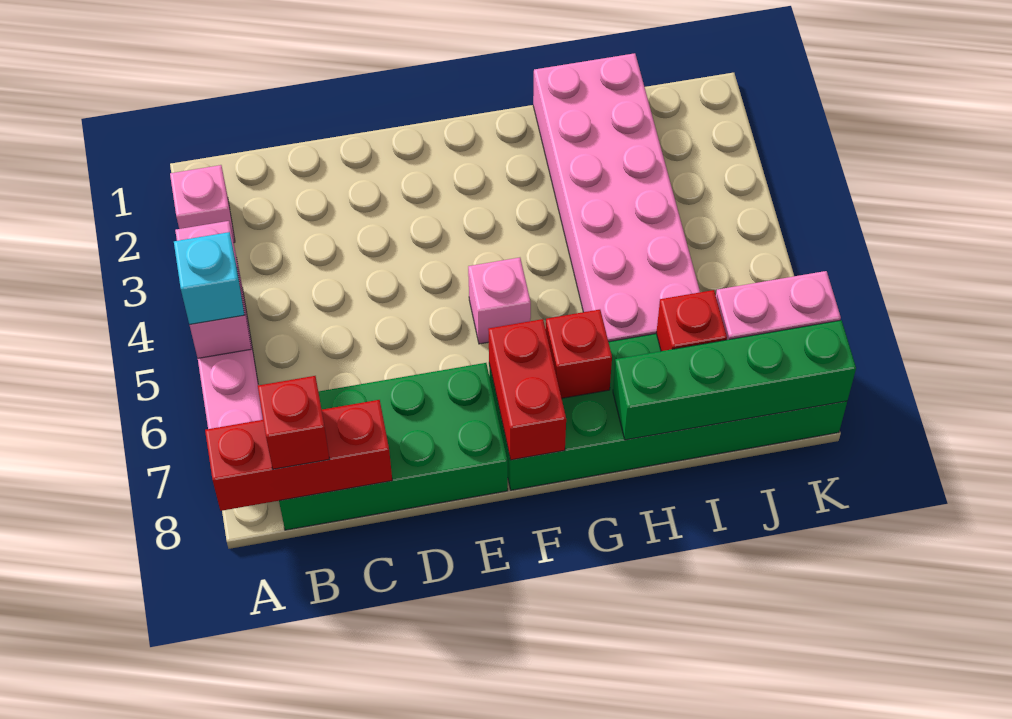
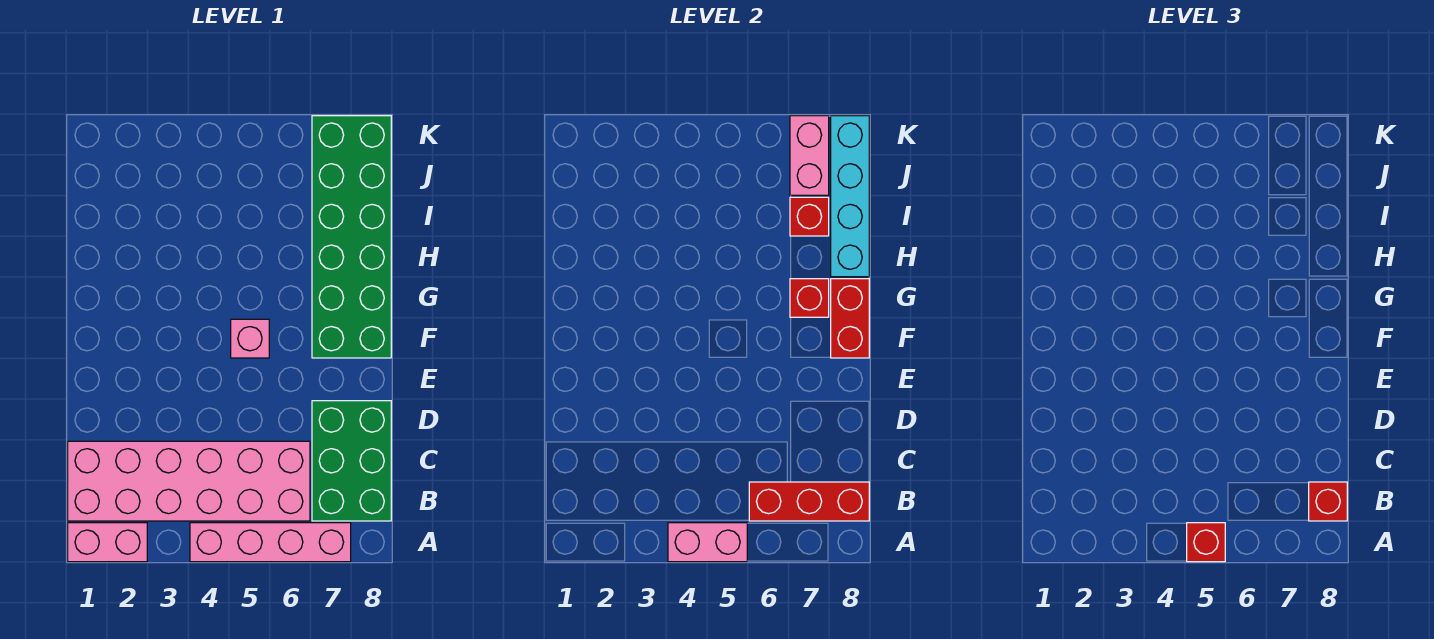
pink brick A2 level 1 -> pink brick A1:A2 level 1
cyan brick A5 level 3 -> red brick A5 level 3
red brick A8:C8 level 2 -> red brick B6:B8 level 2
green brick B7:E8 level 1 -> green brick B7:D8 level 1
red brick F7:F8 level 2 -> red brick F8:G8 level 2
pink brick H1:I6 level 1 -> pink brick B1:C6 level 1
green brick H8:K8 level 2 -> cyan brick H8:K8 level 2

